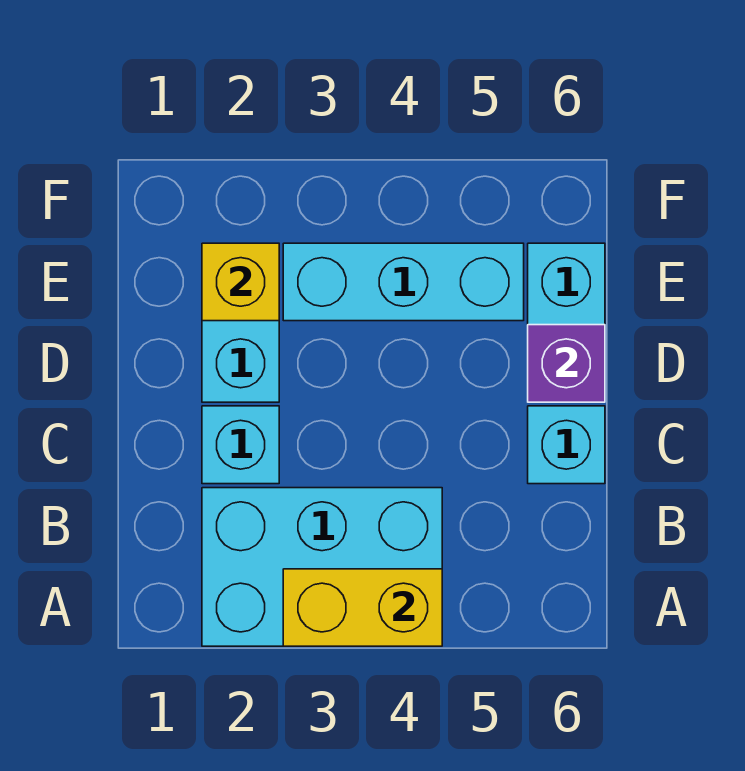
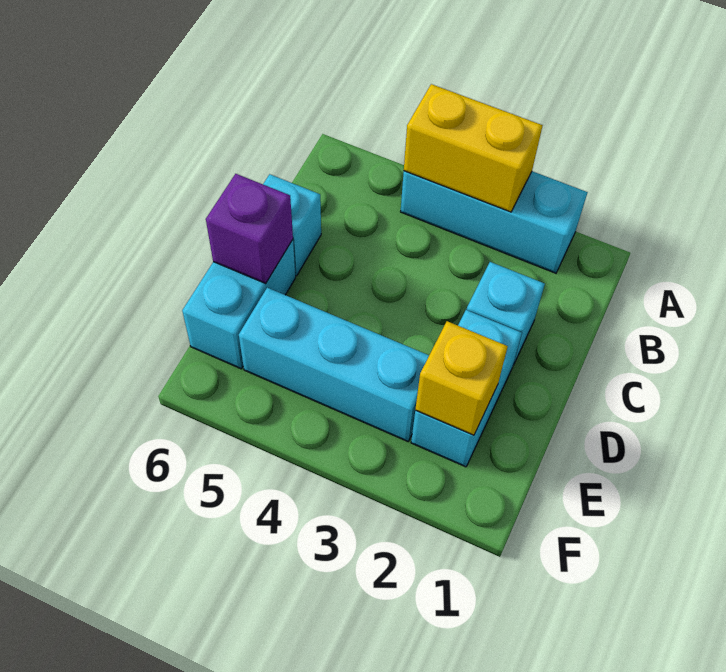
cyan brick A2:B4 level 1 -> cyan brick A2:A4 level 1

